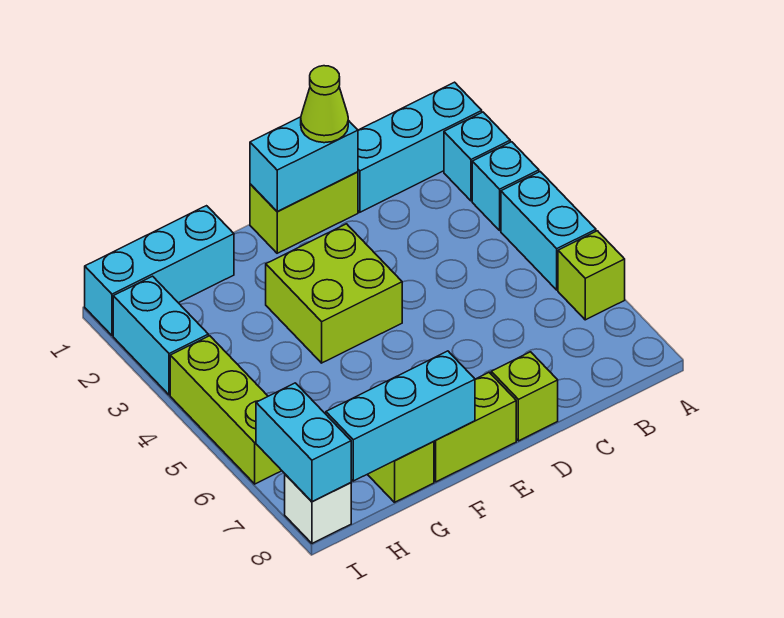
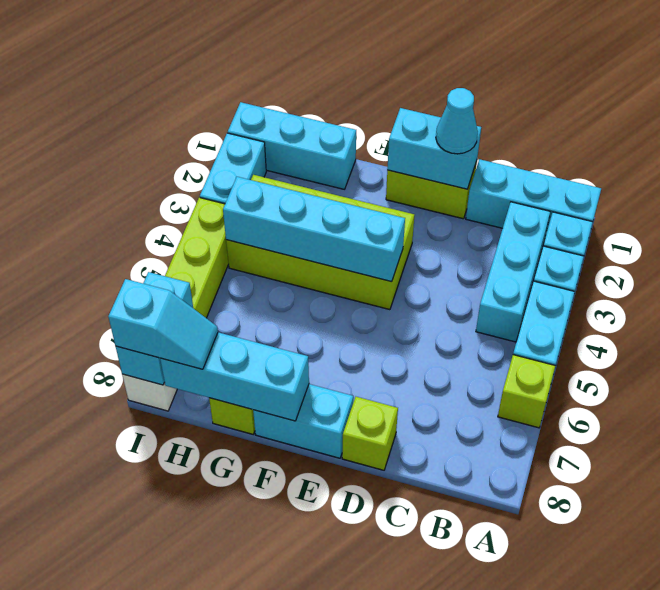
none -> cyan brick B2:B4 level 1
lime cone D1 level 3 -> cyan cone D1 level 3
lime brick E3:F4 level 1 -> lime brick E3:H4 level 1
none -> cyan brick E4:H4 level 2
lime brick E8:F8 level 1 -> cyan brick E8:F8 level 1
none -> cyan slope H8:I8 level 3 top I

